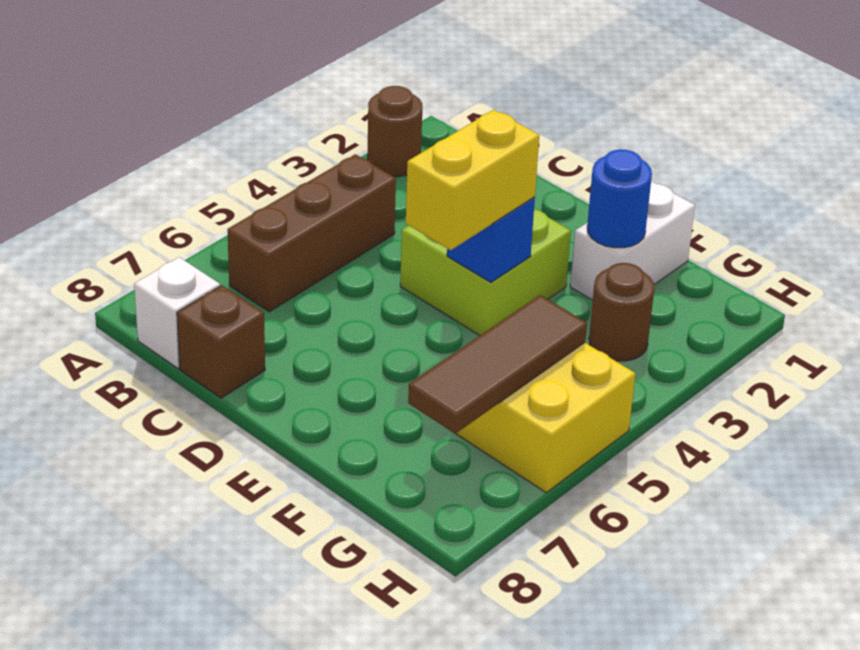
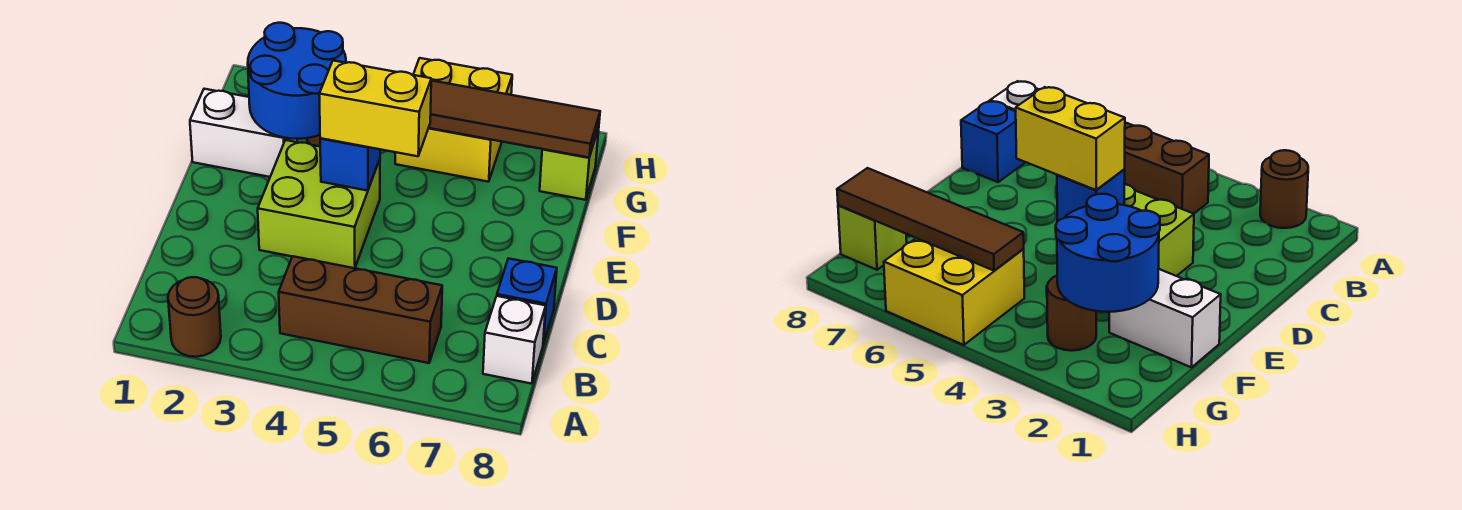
brown brick C8 level 1 -> blue brick C8 level 1
blue round brick F2 level 2 -> blue round brick F2:G3 level 2
brown tile G5:G7 level 2 -> brown tile G5:G8 level 2
none -> lime brick G8 level 1

